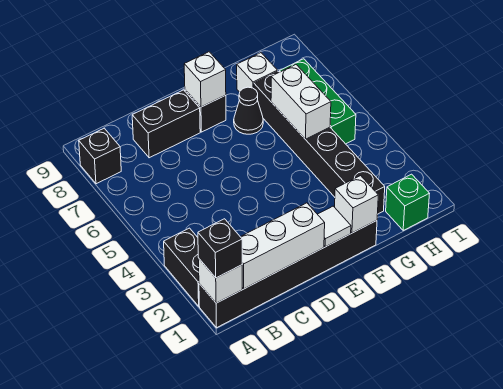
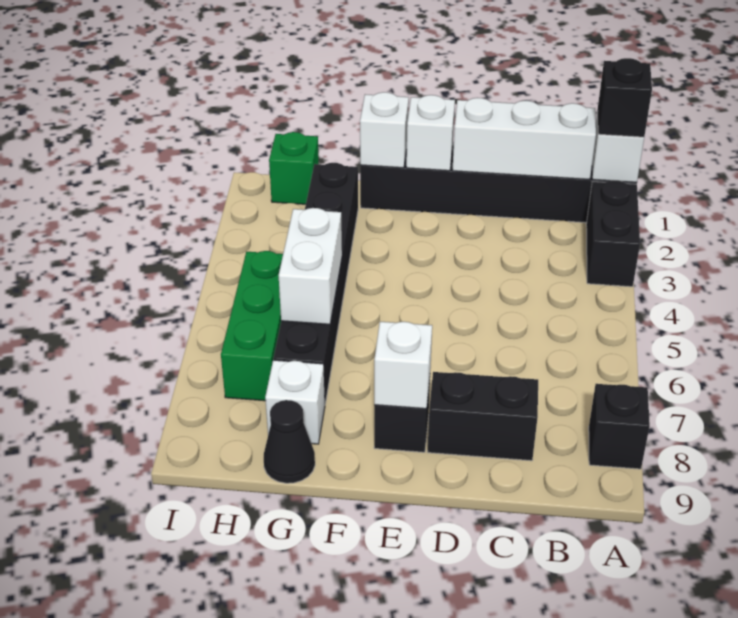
white tile E1 level 2 -> white brick E1 level 2
black cone F7 level 1 -> black cone G9 level 1

